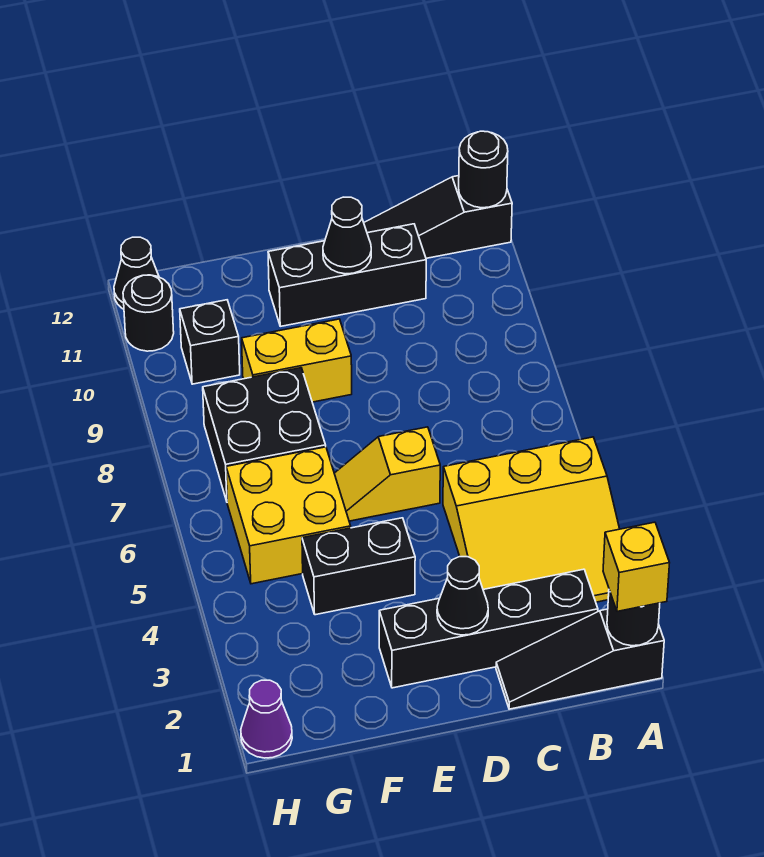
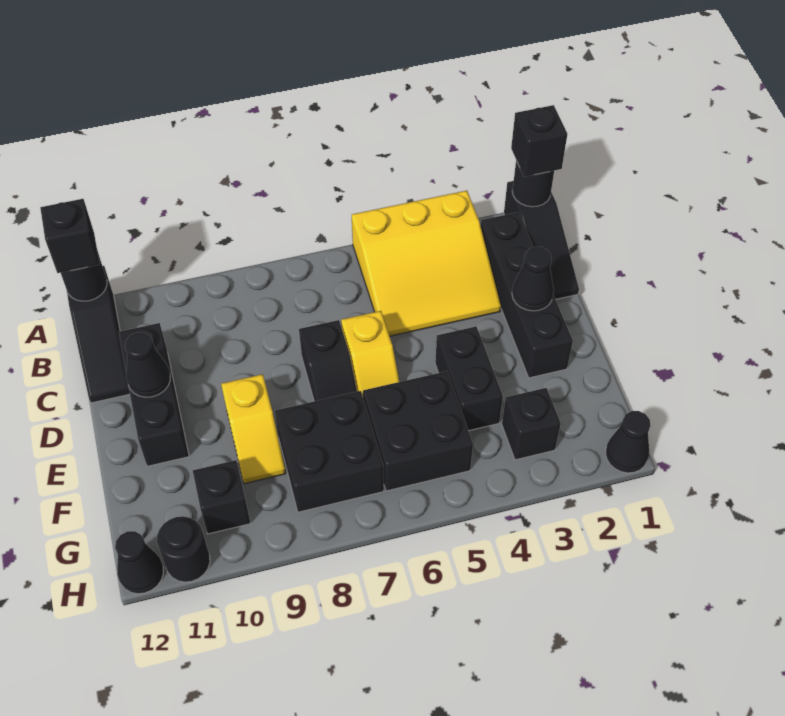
yellow brick A1 level 3 -> black brick A1 level 3
yellow slope A3:C5 level 1 top 5 -> yellow slope A3:C5 level 1 top A
none -> black brick A12 level 3
none -> black slope D7:E7 level 1 top D
yellow brick E9:F9 level 1 -> yellow slope E9:F9 level 1 top E
yellow brick F5:G6 level 1 -> black brick F5:G6 level 1
none -> black brick G3 level 1
purple cone H1 level 1 -> black cone H1 level 1

